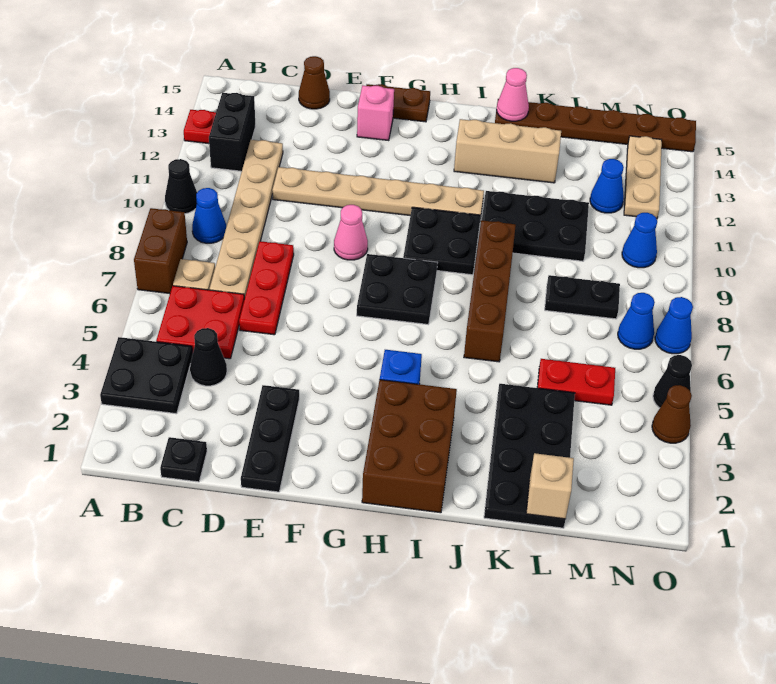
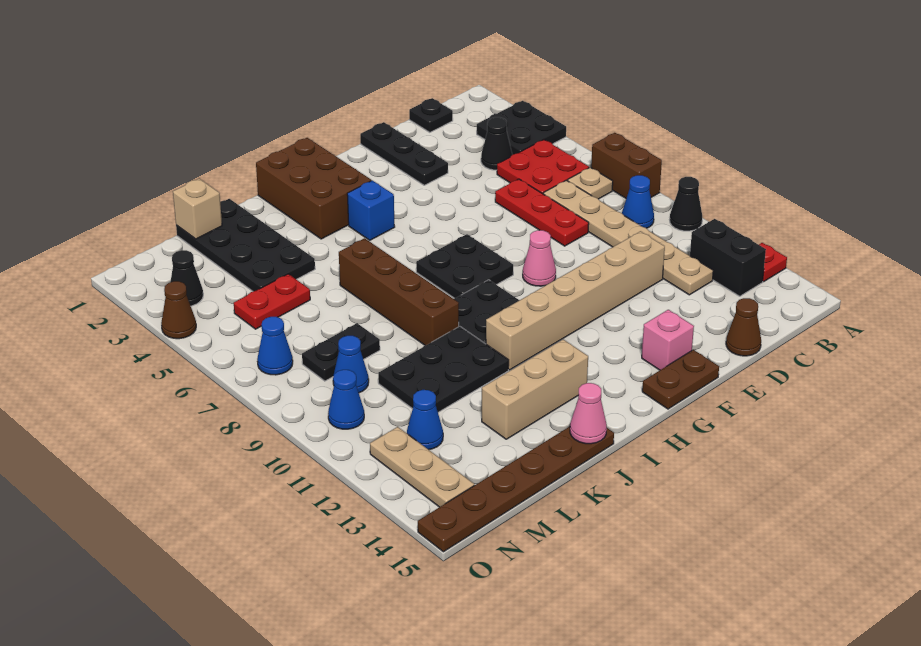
tan plate D11:I11 level 1 -> tan brick D11:I11 level 1
black cone O5 level 1 -> black cone N3 level 1
blue cone O7 level 1 -> blue cone M9 level 1

